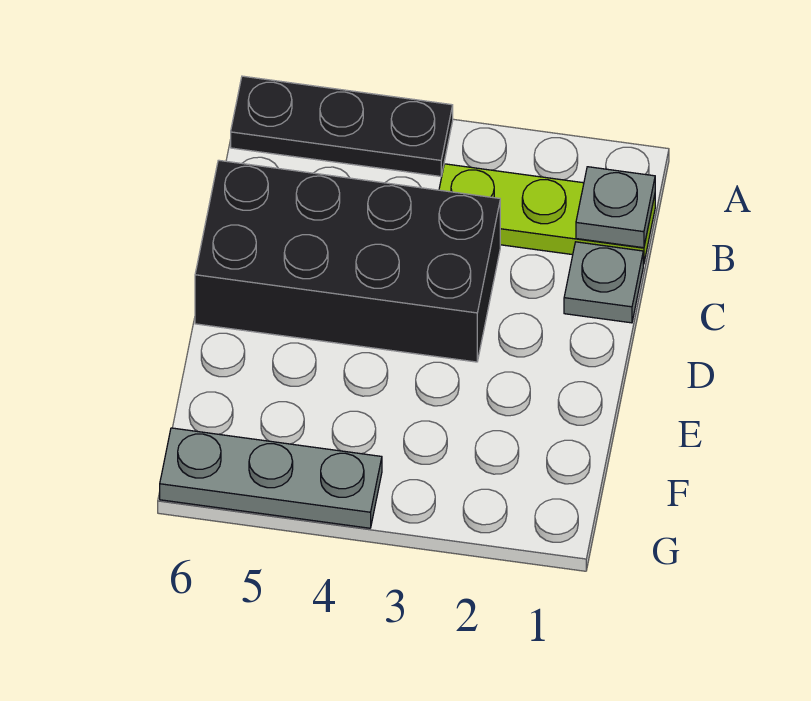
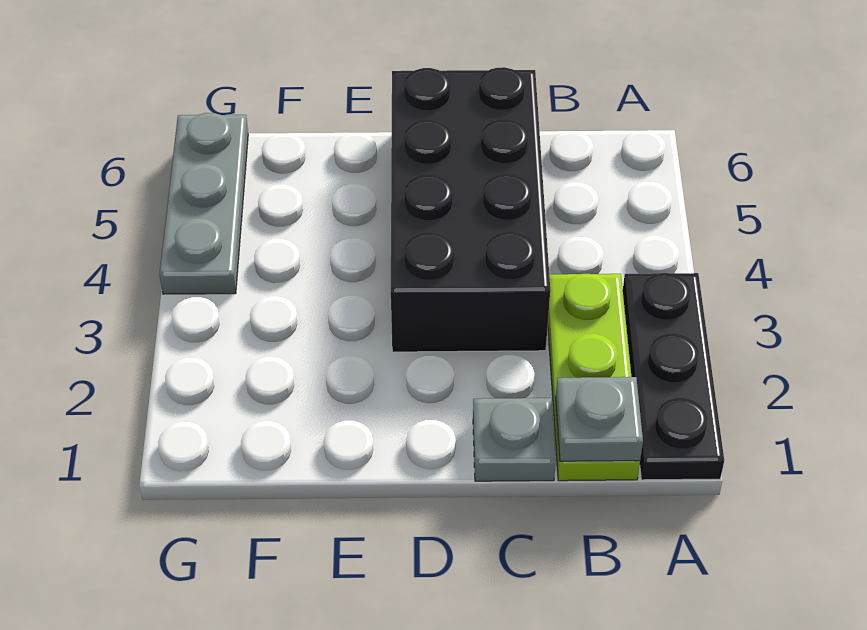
black plate A4:A6 level 1 -> black plate A1:A3 level 1

